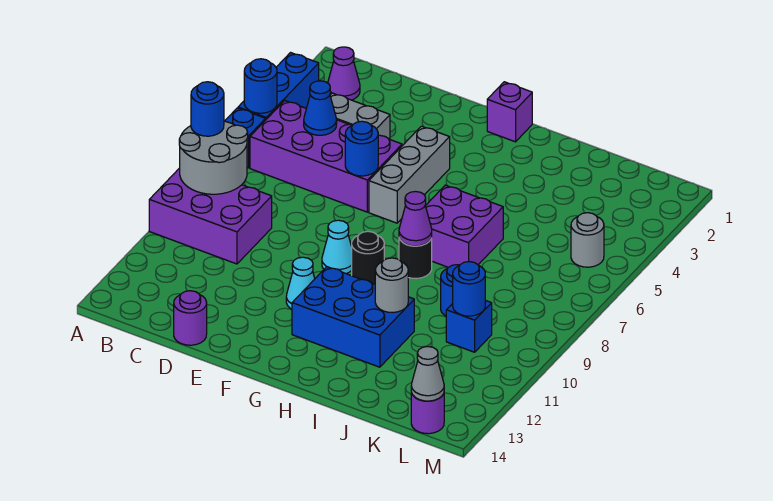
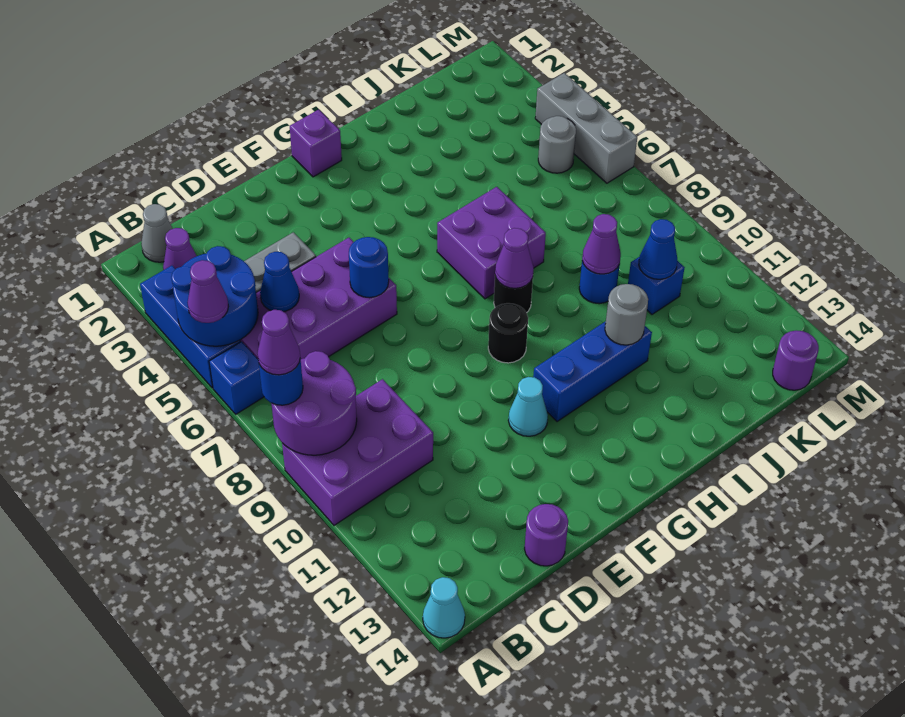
blue round brick A5 level 2 -> blue round brick A4:B5 level 2
none -> purple cone A5 level 3
grey round brick A8:B9 level 2 -> purple round brick A8:B9 level 2
none -> purple cone A8 level 4
grey brick F4:F6 level 1 -> grey brick M4:M6 level 1
cyan cone F9 level 1 -> cyan cone A14 level 1
blue brick G11:I12 level 1 -> blue brick G11:I11 level 1
none -> purple cone J9 level 2
blue round brick K10 level 2 -> blue cone K10 level 2
grey cone L14 level 2 -> grey cone B1 level 1

